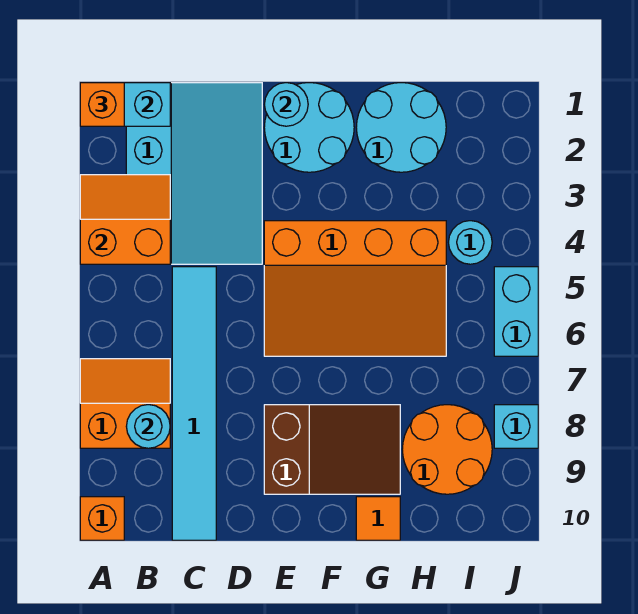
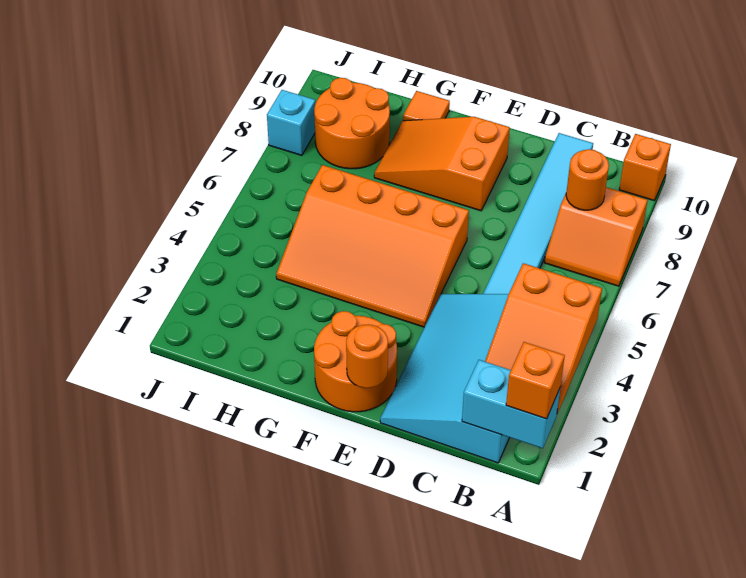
orange slope A3:B4 level 2 top 4 -> orange slope A2:B4 level 2 top 4
cyan round brick B8 level 2 -> orange round brick B8 level 2
cyan round brick E1:F2 level 1 -> orange round brick E1:F2 level 1
cyan round brick E1 level 2 -> orange round brick E1 level 2
orange slope E4:H6 level 1 top 4 -> orange slope E4:H6 level 1 top 6
brown slope E8:G9 level 1 top E -> orange slope E8:G9 level 1 top E
cyan round brick G1:H2 level 1 -> none
cyan round brick I4 level 1 -> none
cyan brick J5:J6 level 1 -> none

